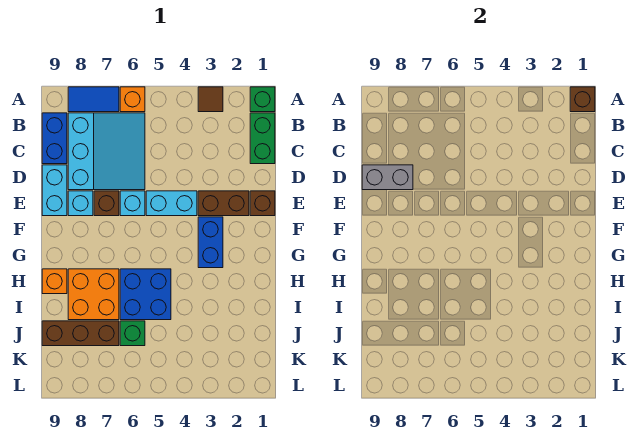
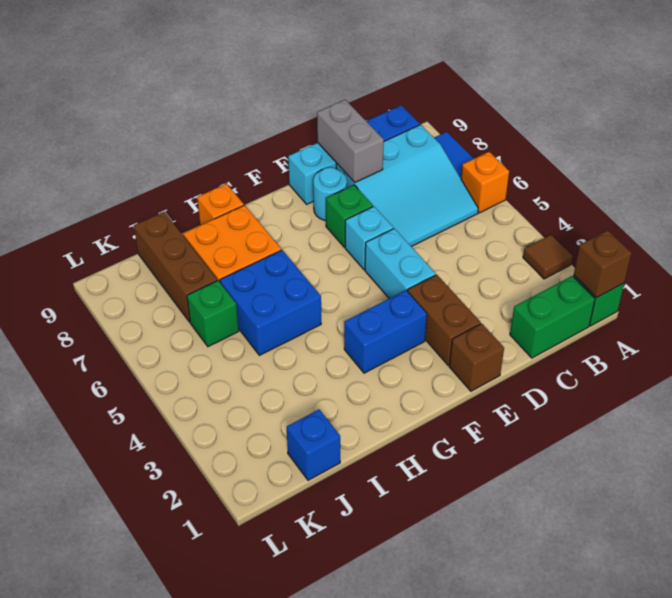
brown brick E7 level 1 -> green brick E7 level 1
cyan brick E8 level 1 -> cyan round brick E8 level 1
none -> blue brick J1 level 1

